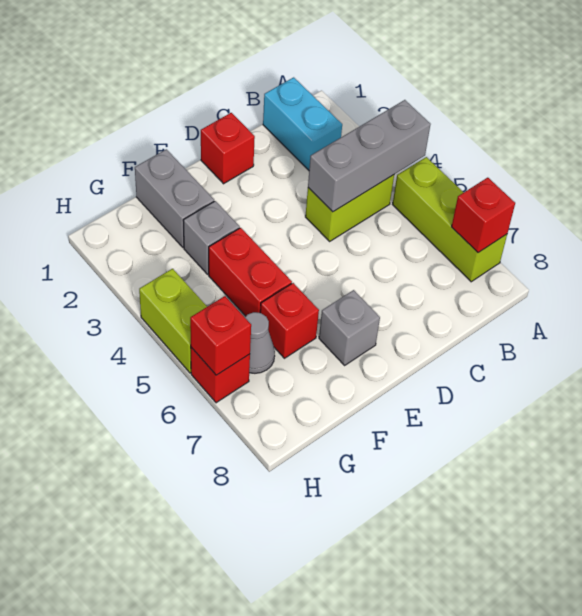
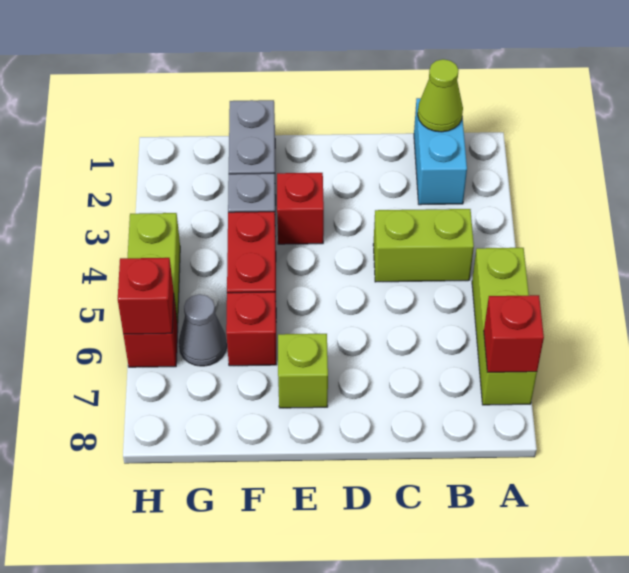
grey brick A4:C4 level 2 -> none
none -> lime cone B1 level 2
red brick D1 level 1 -> red brick E3 level 1
grey brick E7 level 1 -> lime brick E7 level 1

